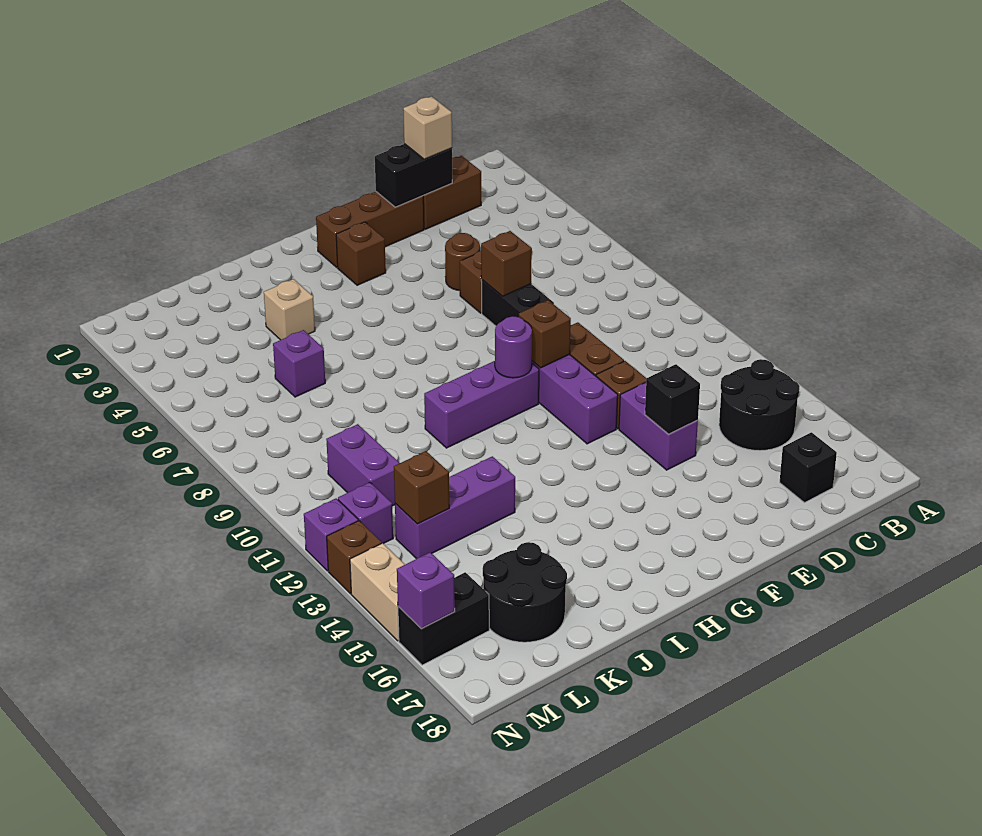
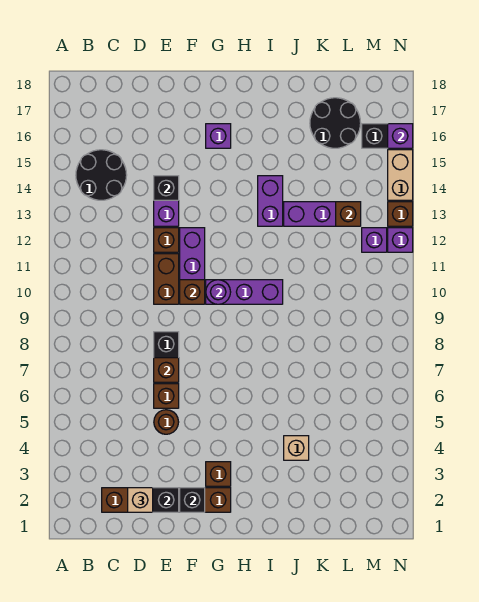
black brick C17 level 1 -> black brick F2 level 2
purple brick K6 level 1 -> purple brick G16 level 1
purple brick L10:L11 level 1 -> purple brick I13:I14 level 1

